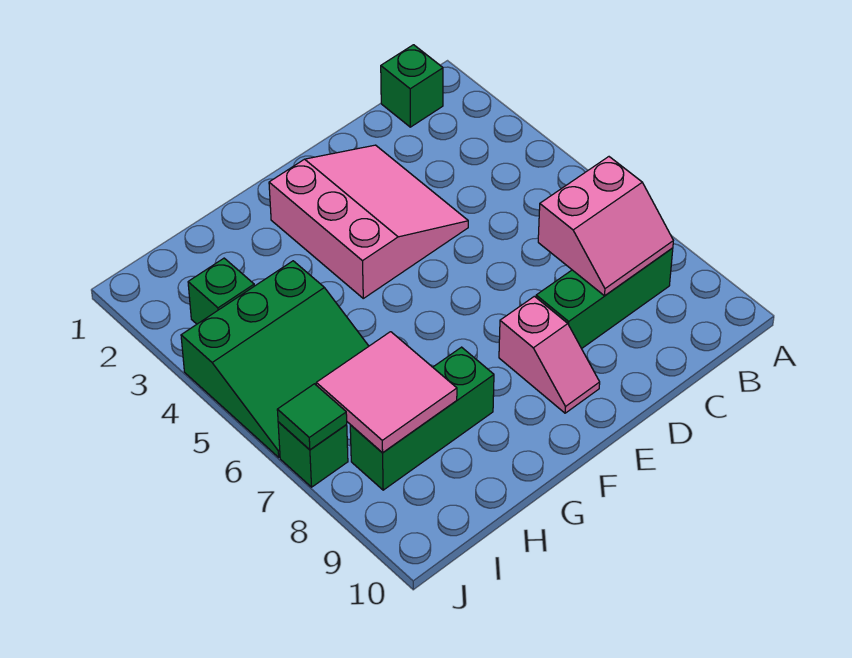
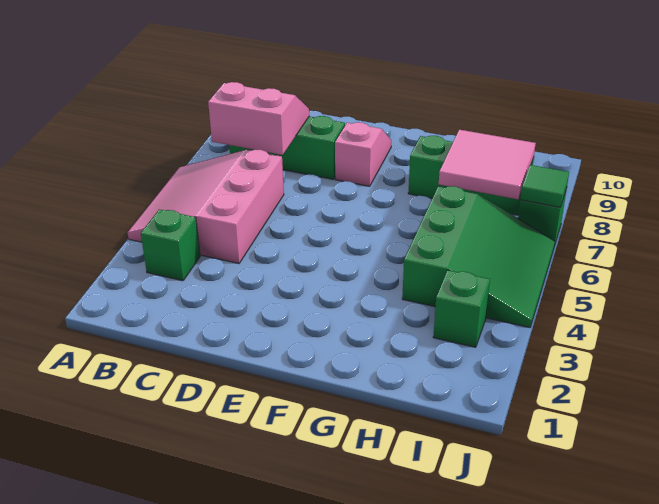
green brick B1 level 1 -> green brick B3 level 1
pink slope D2:F4 level 1 top F -> pink slope A4:C6 level 1 top C
green slope H4:J6 level 1 top 4 -> green slope H4:J6 level 1 top H

